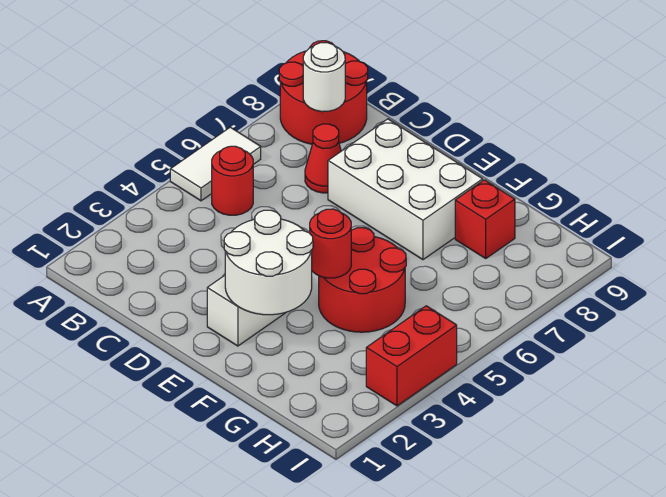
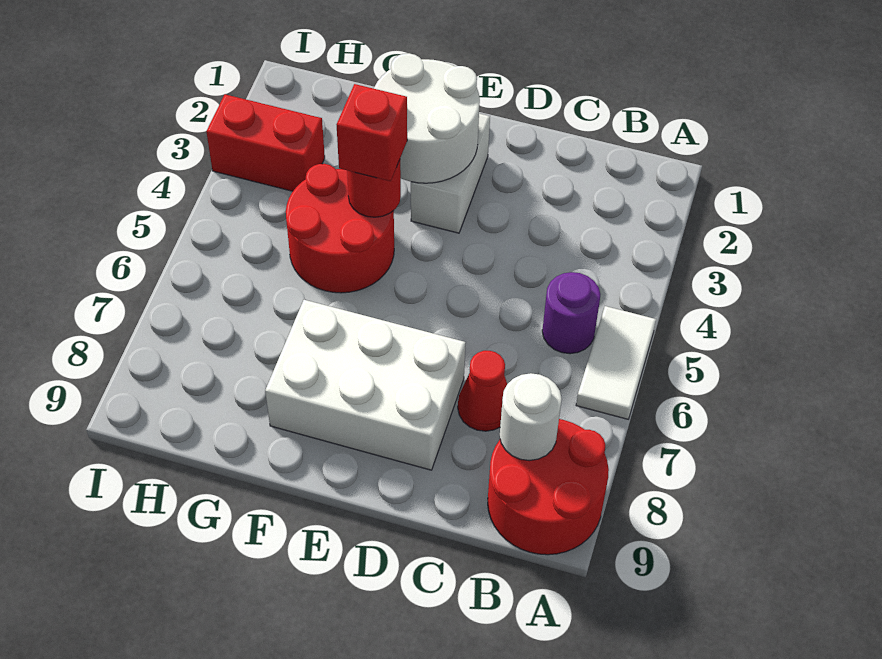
red round brick B5 level 1 -> purple round brick B5 level 1
red brick G8 level 1 -> red brick F4 level 3
red brick I3:I4 level 1 -> red brick H3:I3 level 1

